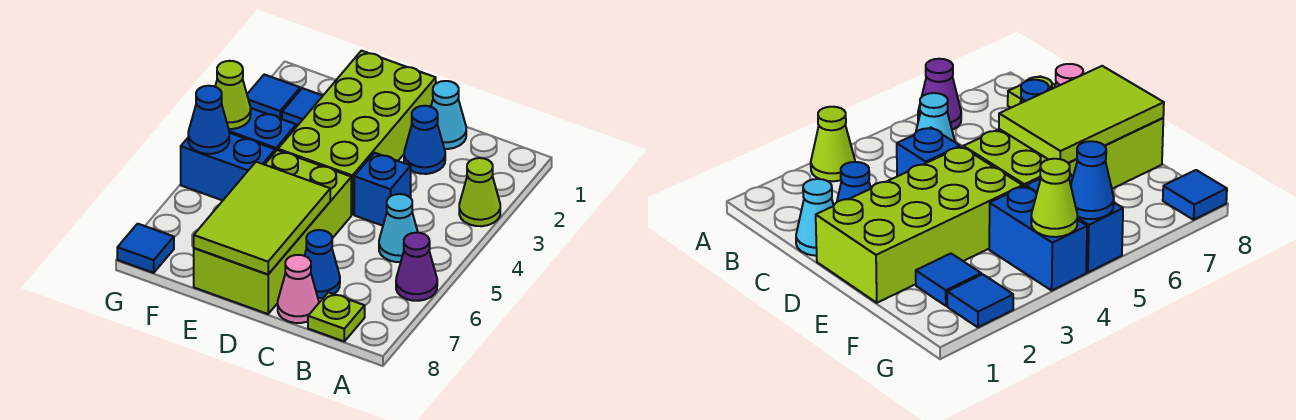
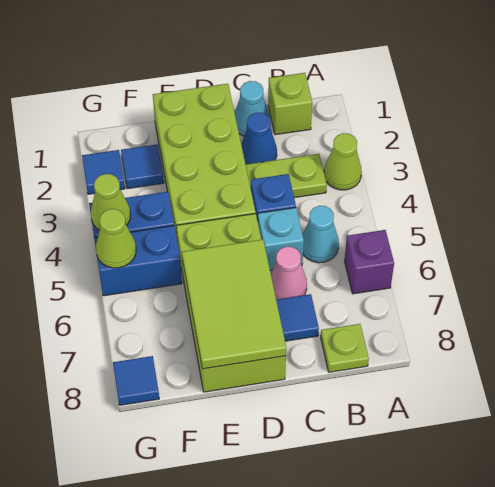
purple cone A6 level 1 -> purple brick A6 level 1
none -> lime brick B1 level 1
none -> lime plate B3:C3 level 1
none -> cyan brick C5 level 1
blue cone C7 level 1 -> blue tile C7 level 1
pink cone C8 level 1 -> pink cone C6 level 1
blue cone G5 level 2 -> lime cone G5 level 2

